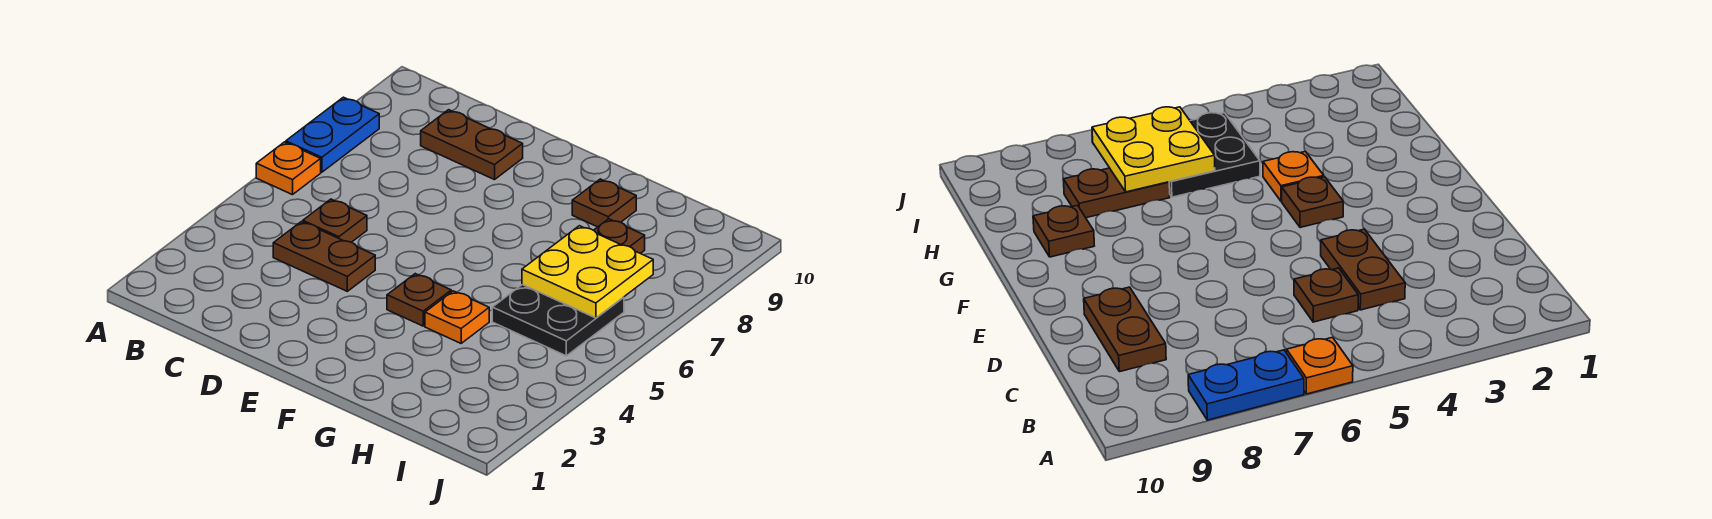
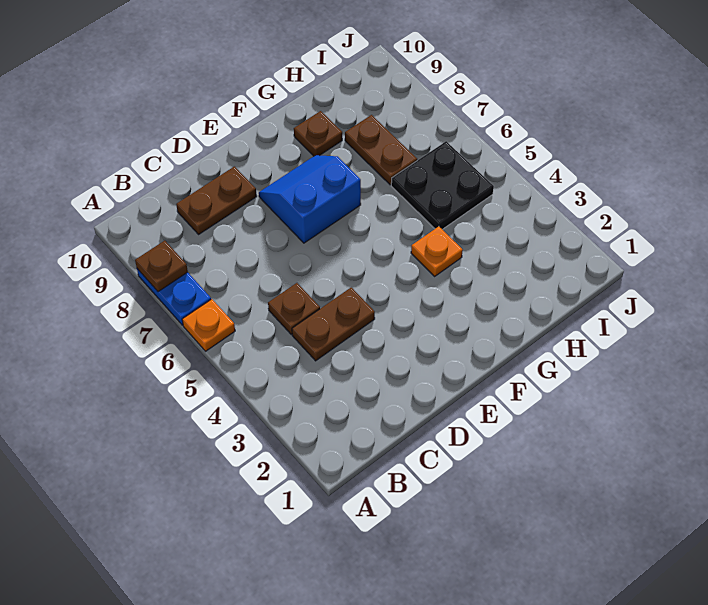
none -> blue slope E7:F8 level 1 top 7
brown plate F4 level 1 -> brown plate A8 level 2
yellow plate H6:I7 level 2 -> none

